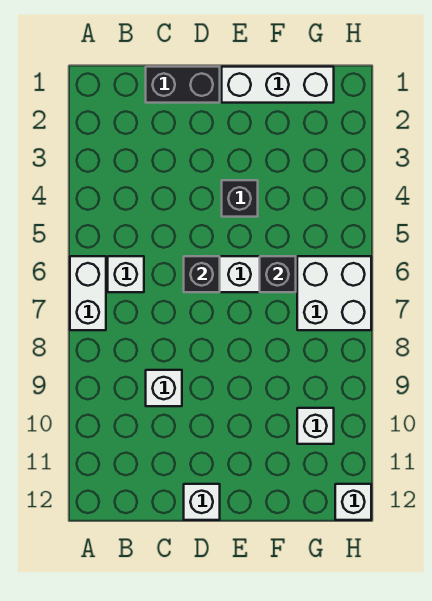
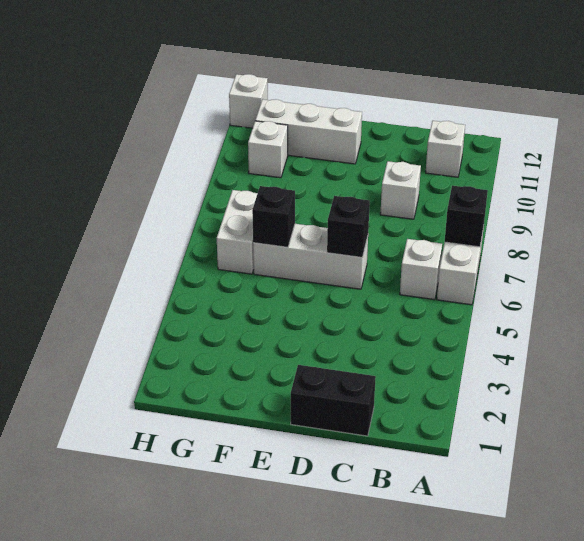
white brick D12 level 1 -> white brick B11 level 1
white brick E1:G1 level 1 -> white brick E11:G11 level 1
black brick E4 level 1 -> black brick A7 level 2
white brick G6:H7 level 1 -> white brick G6:G7 level 1

